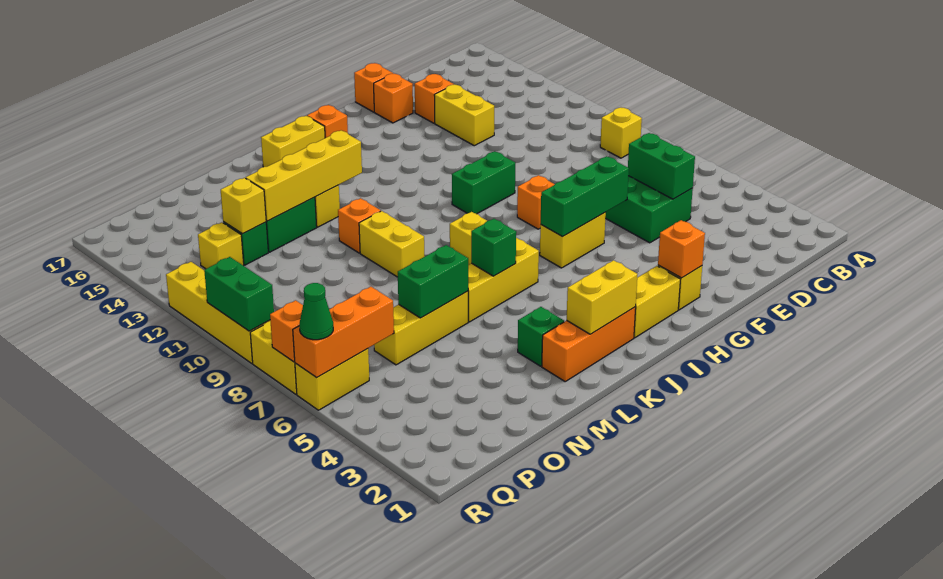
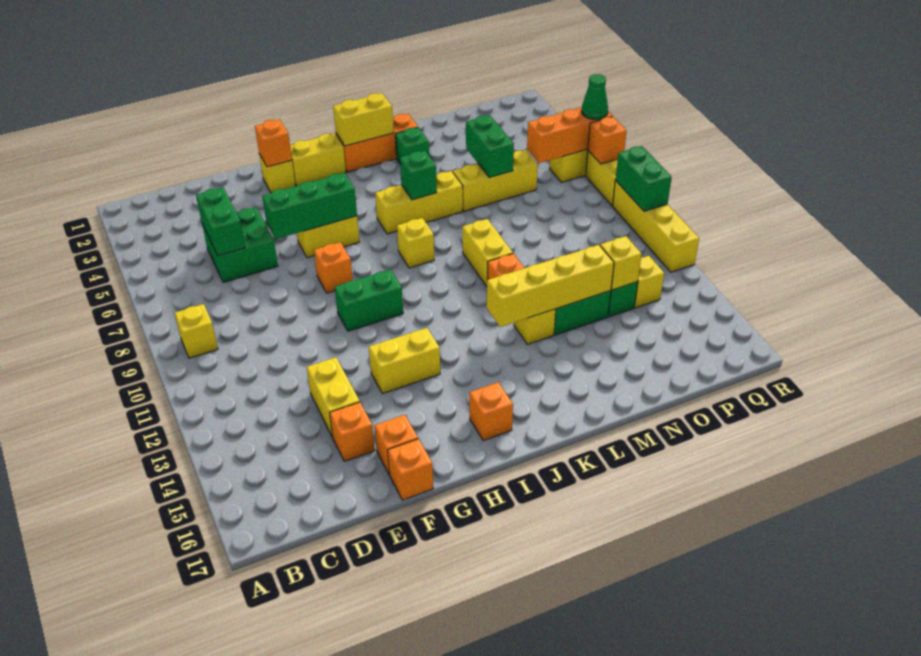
yellow brick J16:K16 level 1 -> yellow brick G13:H13 level 1
green brick M6:N6 level 2 -> green brick N5:N6 level 2

